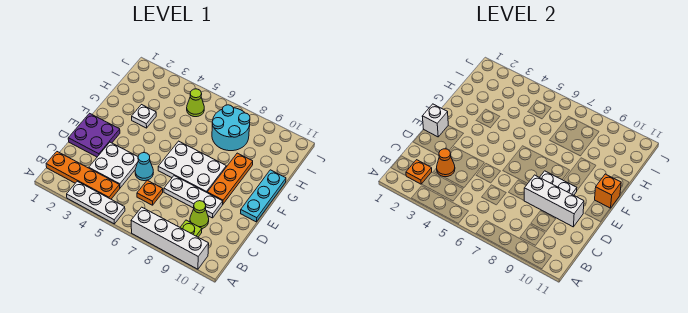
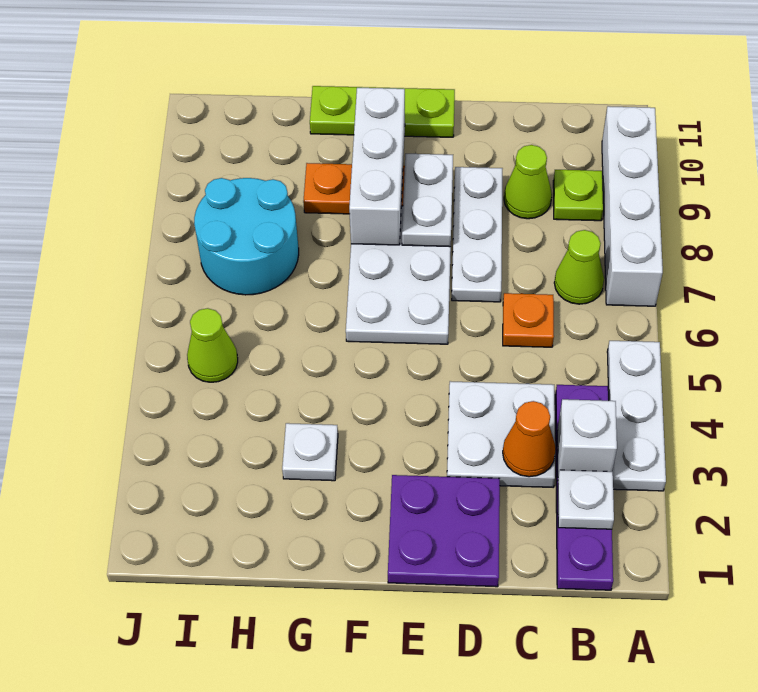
orange plate B1:B4 level 1 -> purple plate B1:B4 level 1
orange plate B2 level 2 -> white plate B2 level 2
none -> lime cone B7 level 1
cyan cone D5 level 1 -> none
white brick D8:D10 level 2 -> white brick F8:F10 level 2
white brick E1 level 2 -> white brick B3 level 2
cyan plate E11:G11 level 1 -> lime plate E11:G11 level 1
orange brick F11 level 2 -> none

